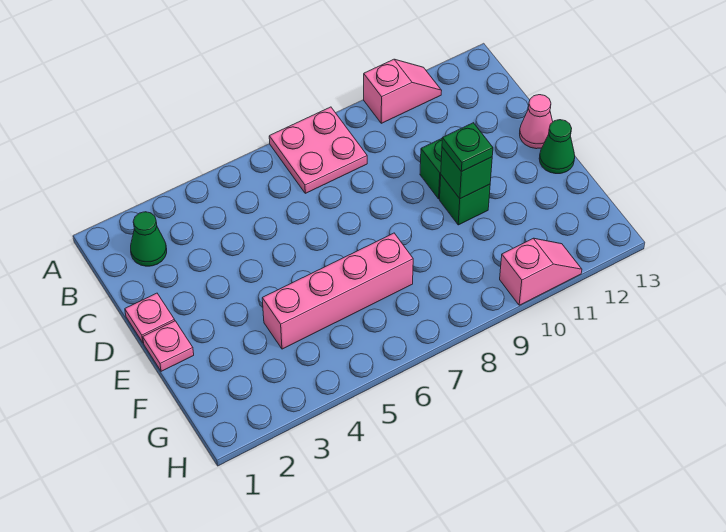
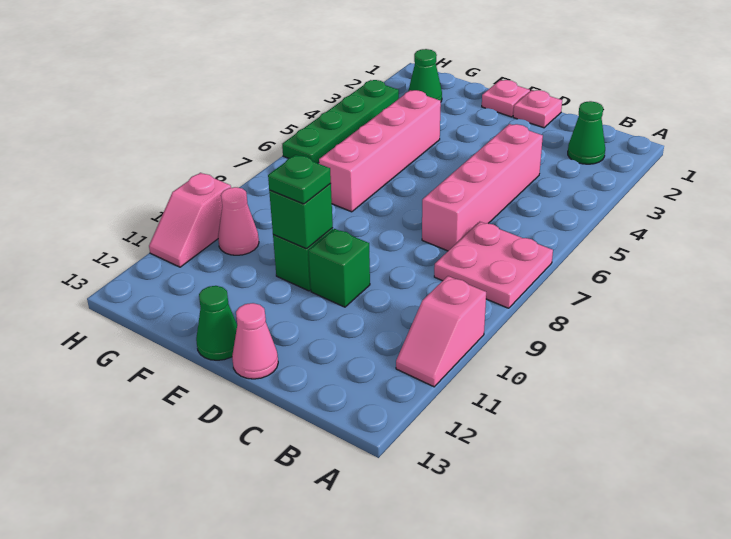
none -> pink brick C4:C7 level 1
none -> green cone G2 level 1
none -> pink cone G10 level 1
none -> green plate H3:H6 level 1

